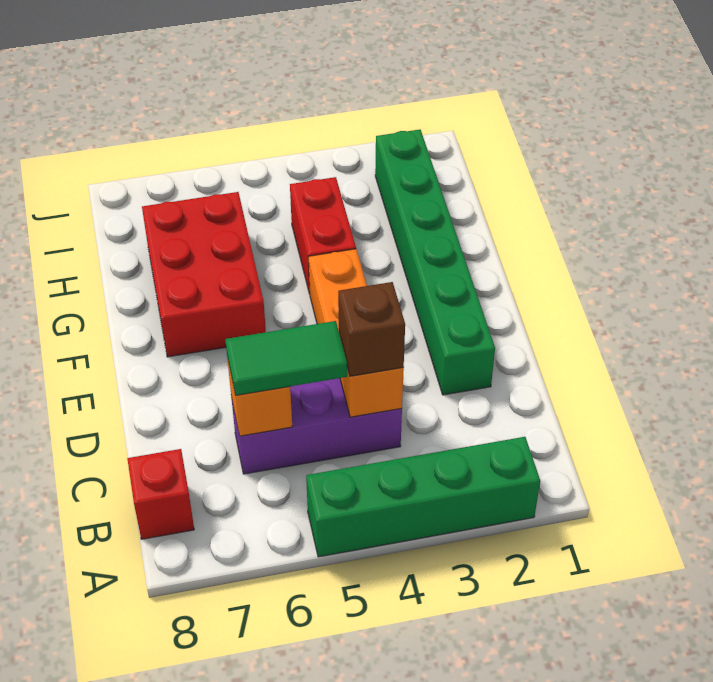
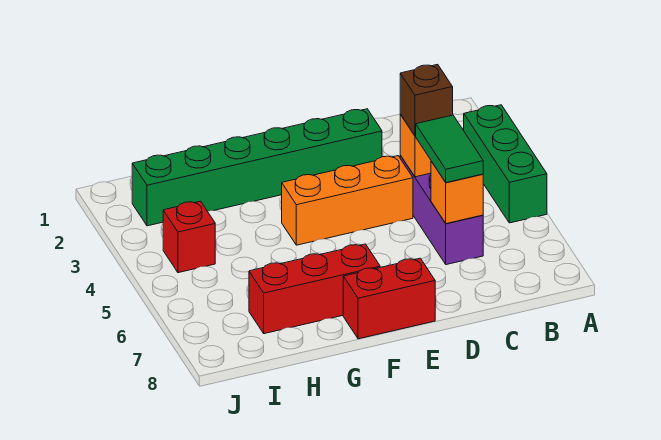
green brick A2:A5 level 1 -> green brick A3:A5 level 1
red brick B8 level 1 -> red brick I4 level 1
red brick F6:H7 level 1 -> red brick F7:H7 level 1
red brick G4:H4 level 1 -> red brick E8:F8 level 1

